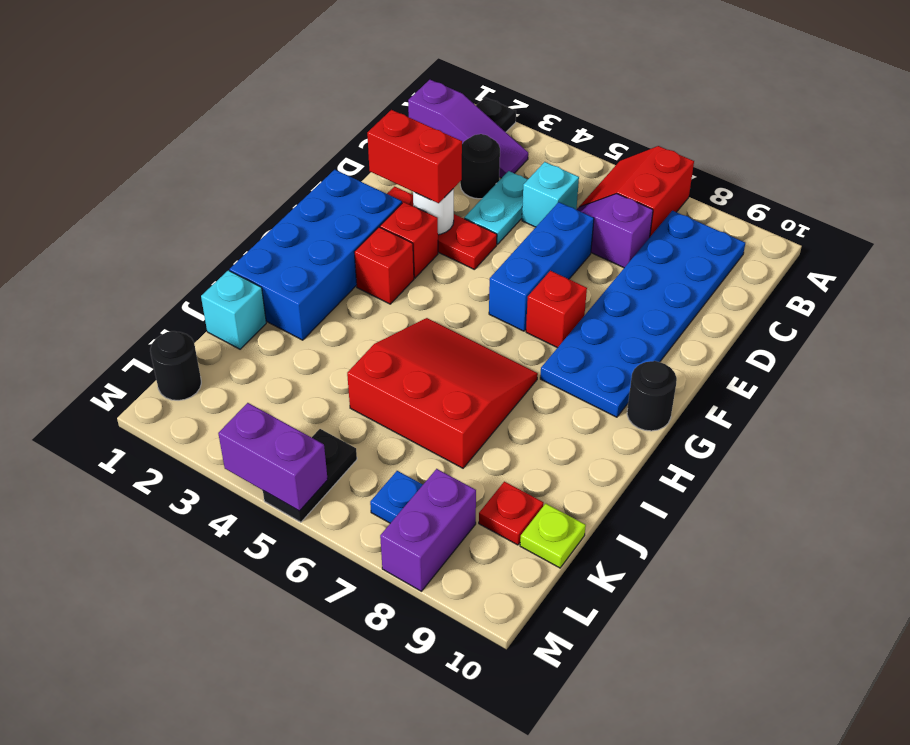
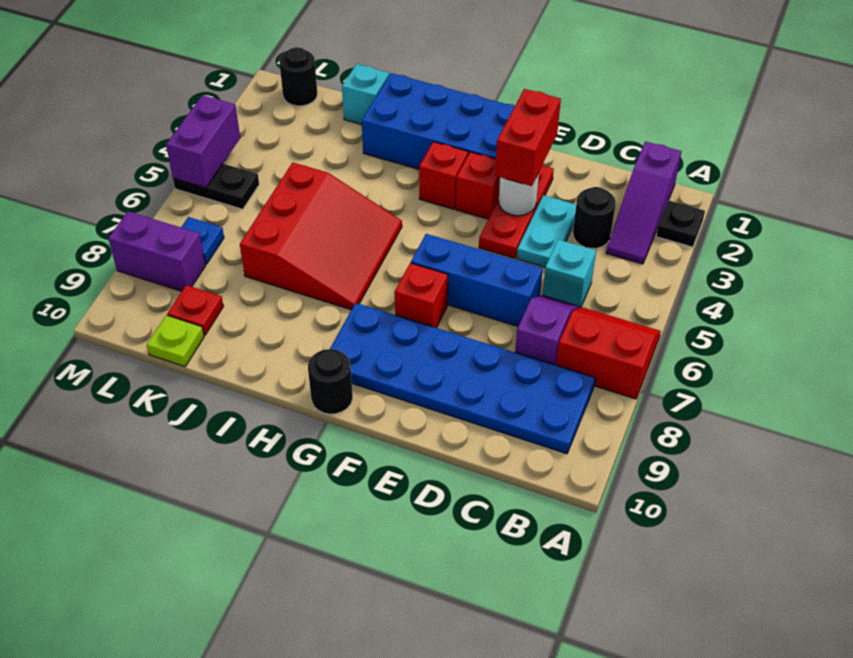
cyan plate C4:D4 level 1 -> cyan plate D3:D4 level 1

